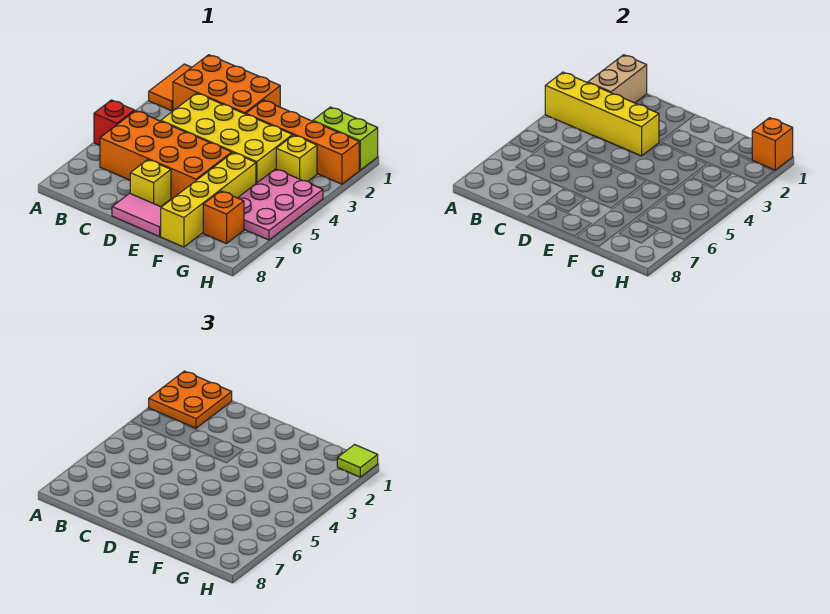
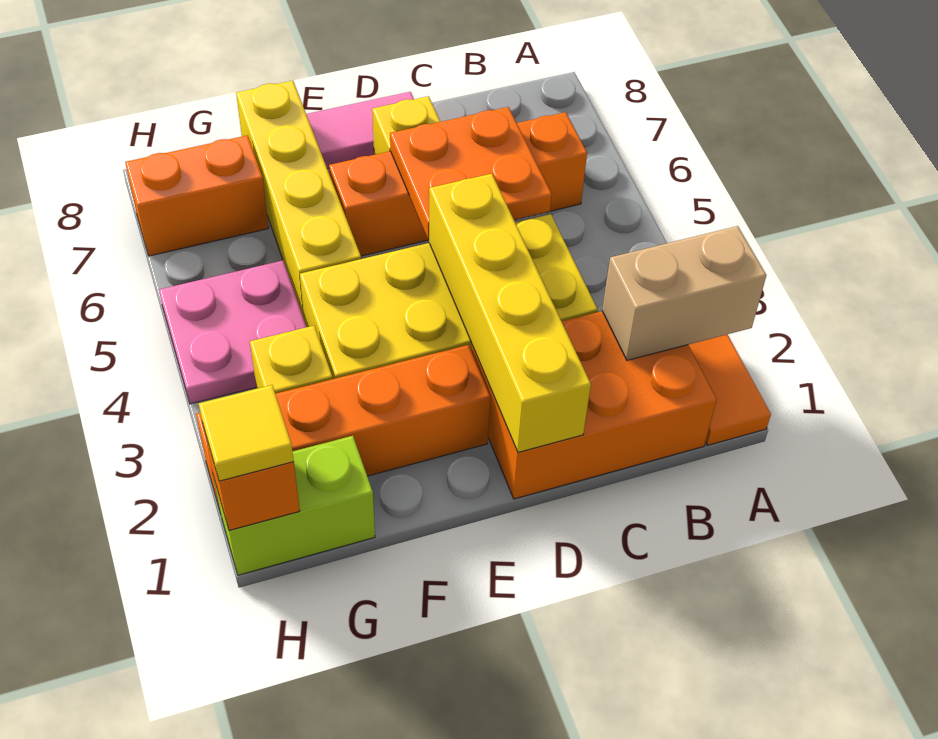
orange plate A1:B2 level 3 -> orange plate C5:D6 level 2
yellow brick A3:D3 level 2 -> yellow brick D1:D4 level 2
red brick A5 level 1 -> none
tan brick B1:B2 level 2 -> tan brick A2:B2 level 2
orange brick B5:E6 level 1 -> orange brick B6:E6 level 1
pink plate G4:H6 level 1 -> pink plate G4:H5 level 1
orange brick G7 level 1 -> orange brick G7:H7 level 1
lime tile H1 level 3 -> yellow tile H1 level 3

